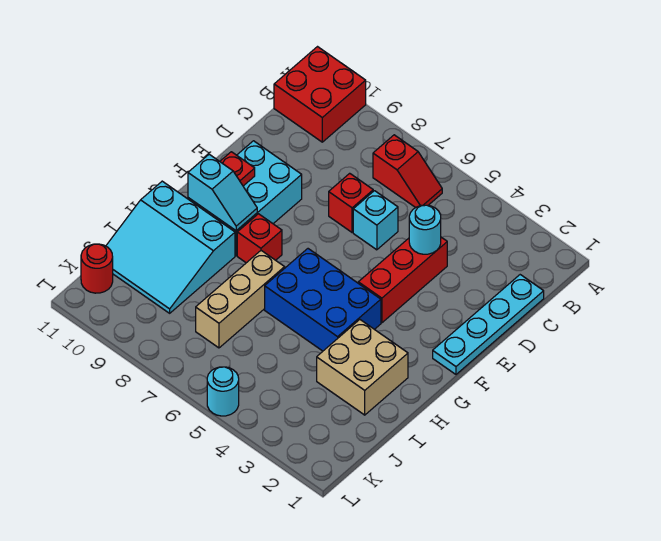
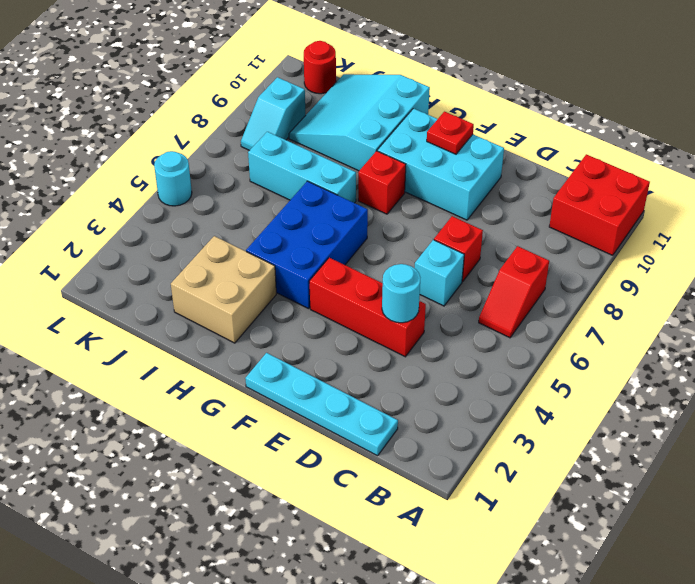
cyan slope G9:G10 level 2 top 10 -> cyan slope K8:K9 level 1 top 9
tan brick H7:J7 level 1 -> cyan brick H7:J7 level 1

